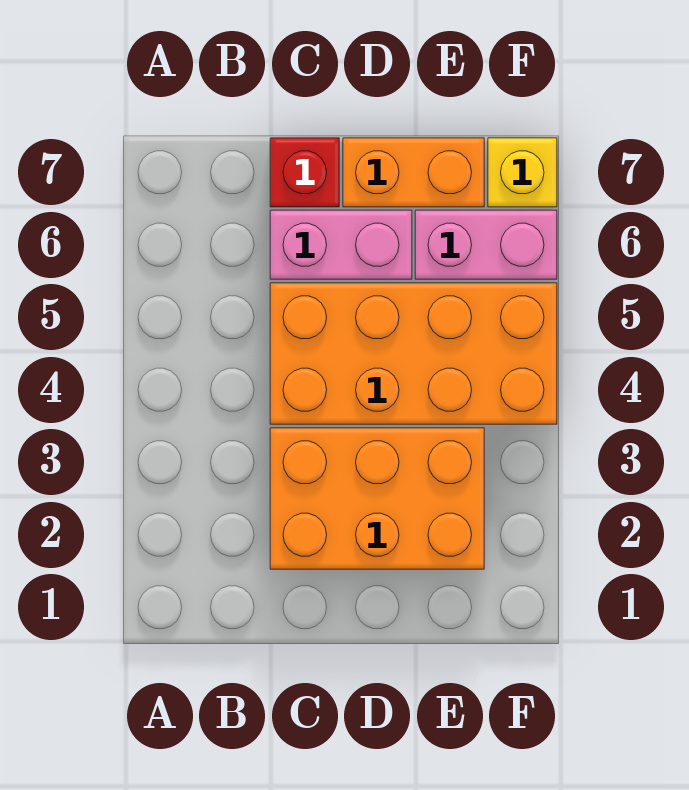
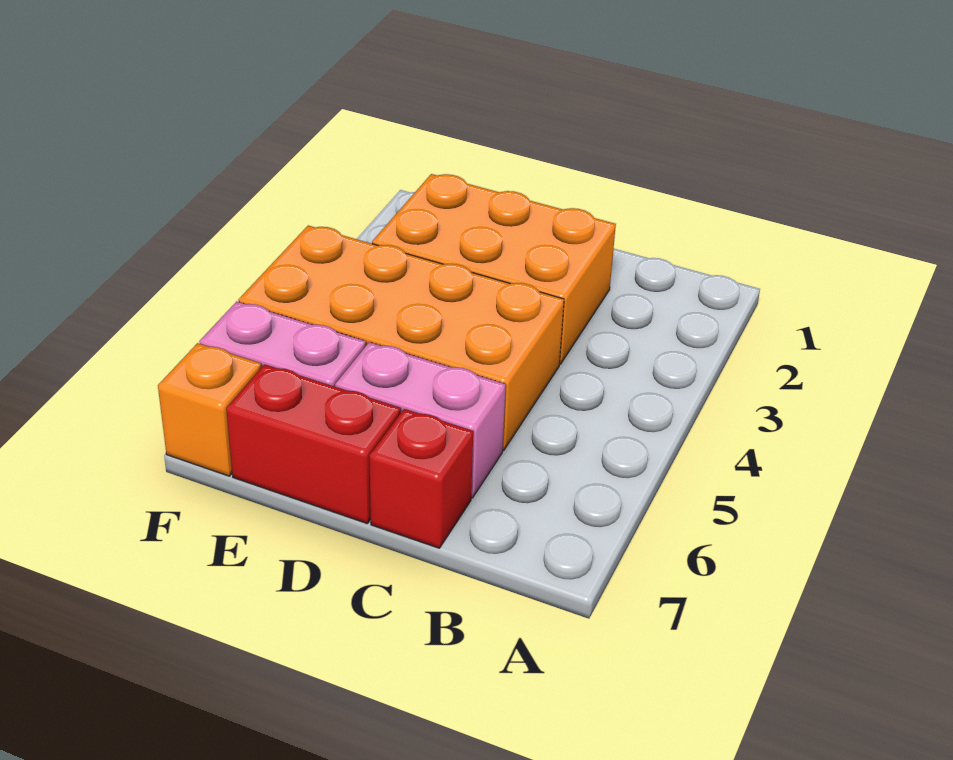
orange brick D7:E7 level 1 -> red brick D7:E7 level 1
yellow brick F7 level 1 -> orange brick F7 level 1

